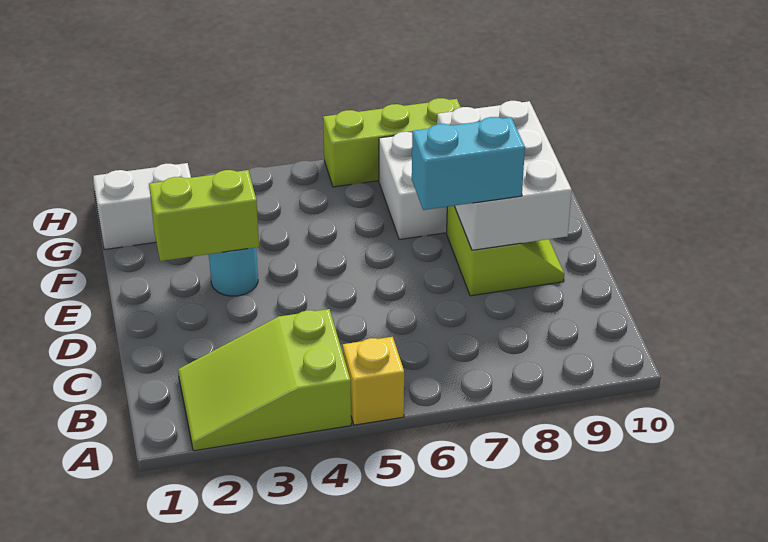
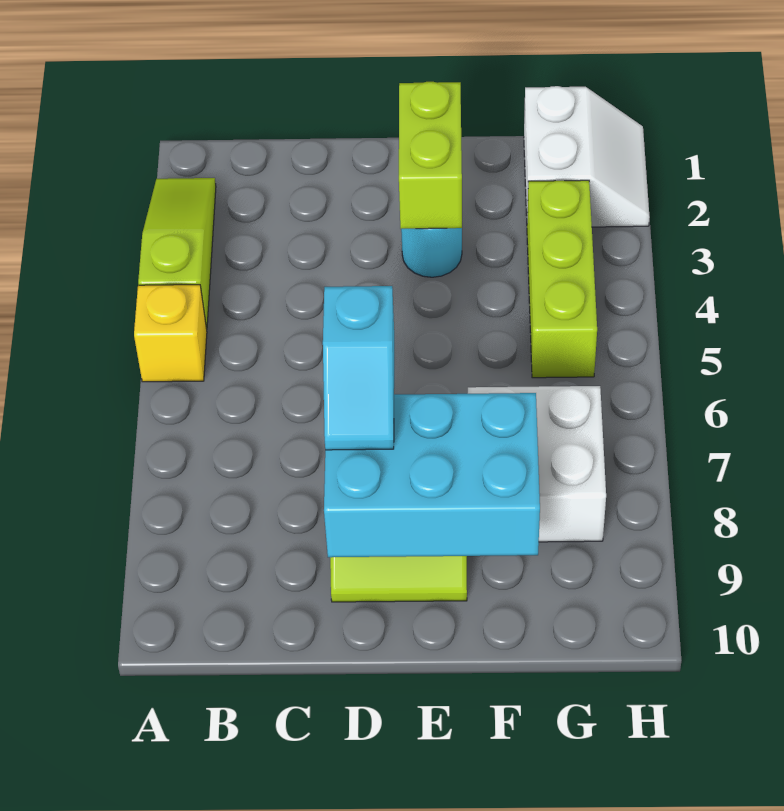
lime slope A2:B4 level 1 top 4 -> lime slope A2:A4 level 1 top 4
cyan brick D7:D8 level 3 -> cyan slope D7:D8 level 3 top 7
white brick D8:F9 level 2 -> cyan brick D8:F9 level 2
lime brick H6:H8 level 1 -> lime brick G3:G5 level 1

